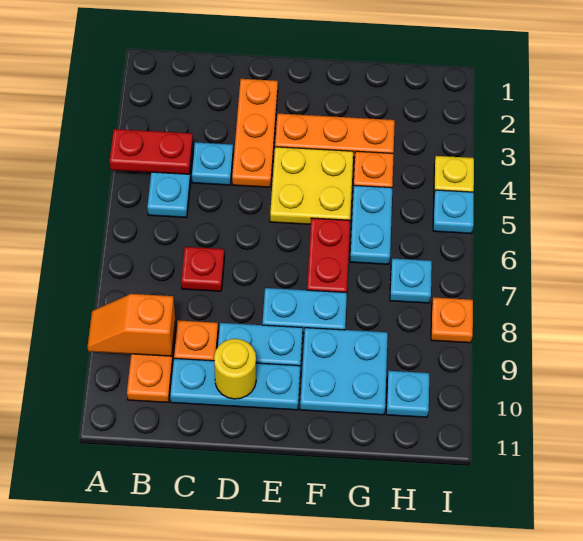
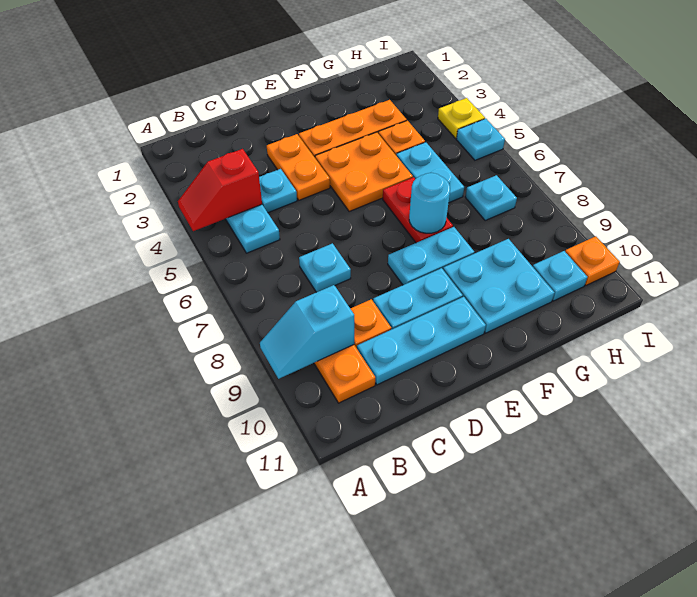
red plate A4:B4 level 2 -> red slope A4:B4 level 2 top B
orange slope A9:B9 level 2 top B -> cyan slope A9:B9 level 2 top B
red plate C7 level 1 -> cyan plate C7 level 1
orange plate D2:D4 level 1 -> orange plate D3:D4 level 1
yellow round brick D10 level 2 -> none
yellow plate E4:F5 level 1 -> orange plate E4:F5 level 1
none -> cyan round brick F7 level 2
orange plate I8 level 1 -> orange plate I10 level 1

